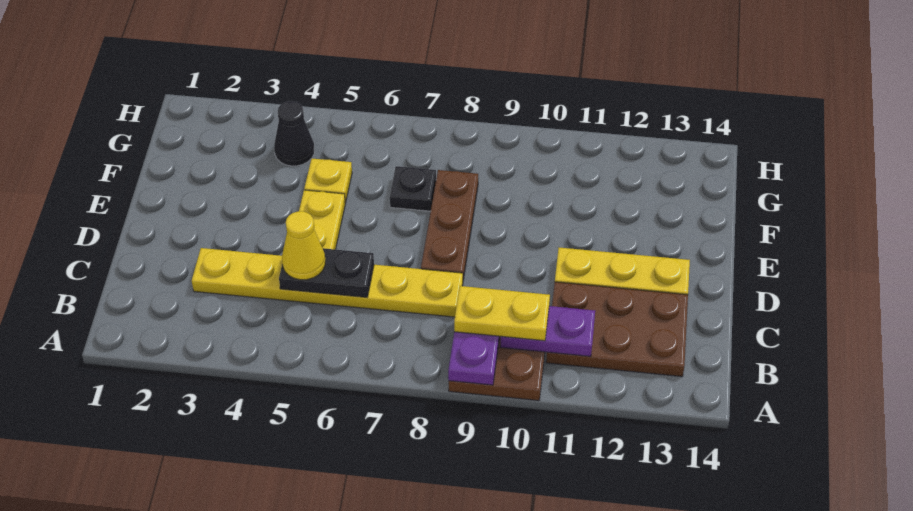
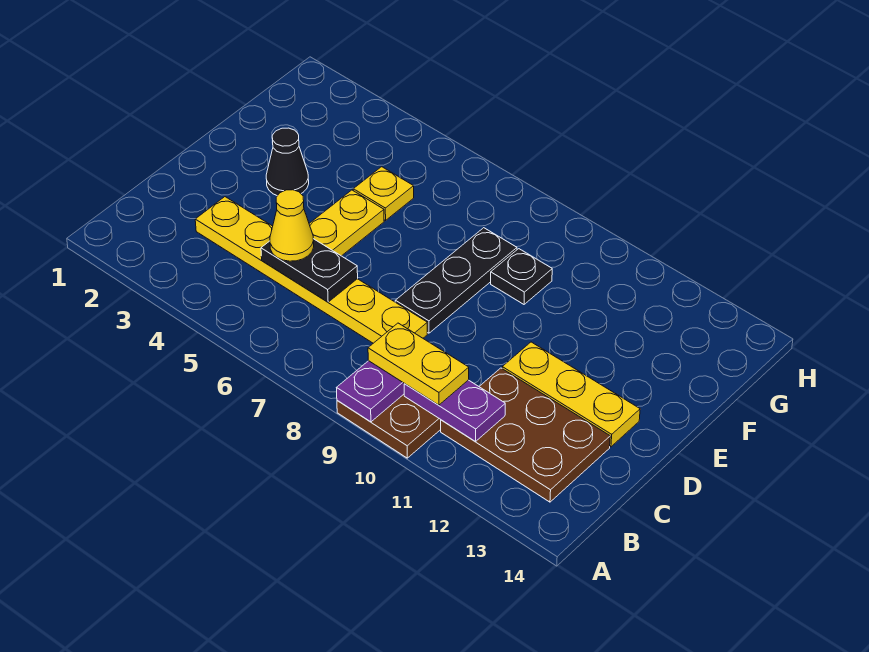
brown plate D8:F8 level 1 -> black plate D8:F8 level 1
black plate F7 level 1 -> black plate F9 level 1
black cone G4 level 1 -> black cone E3 level 1

